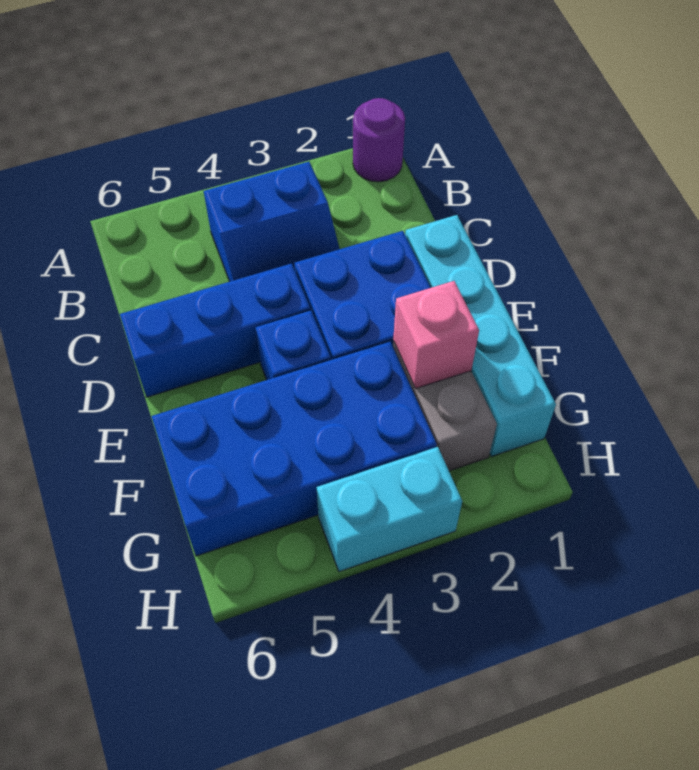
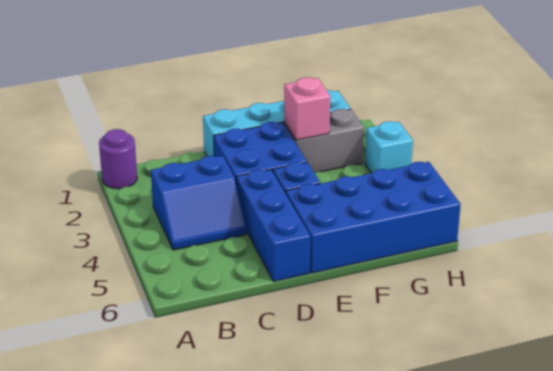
blue slope B3:C4 level 1 top B -> blue slope B3:C4 level 1 top 3
blue brick F3:G6 level 1 -> blue brick E5:H6 level 1
cyan brick H3:H4 level 1 -> cyan brick H3 level 1

